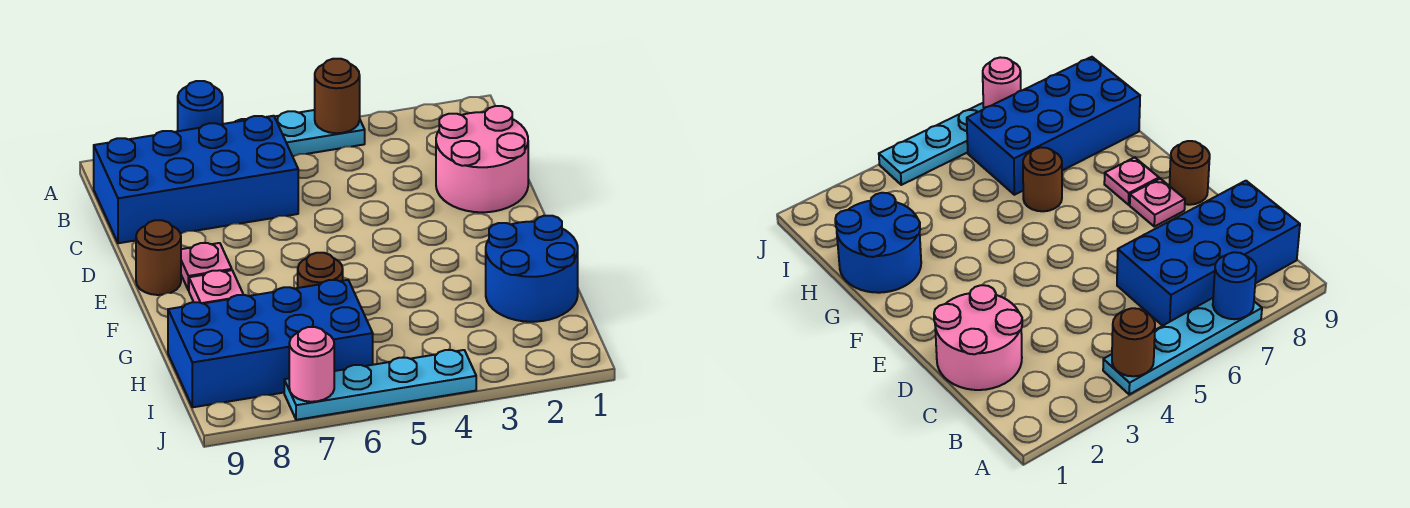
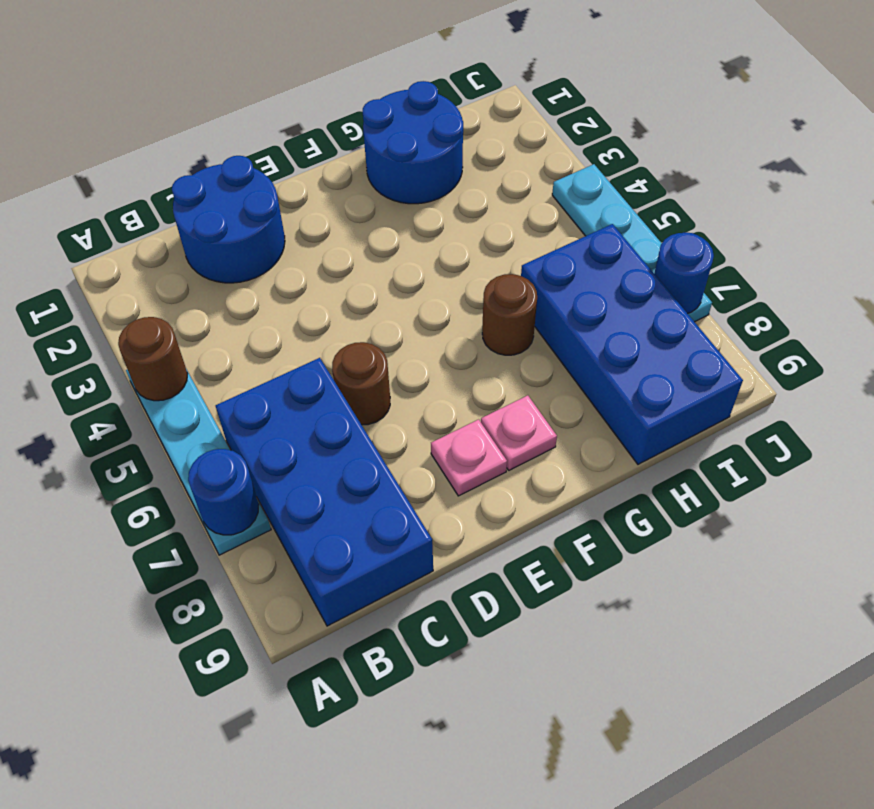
pink round brick C1:D2 level 1 -> blue round brick C1:D2 level 1
brown round brick E9 level 1 -> brown round brick D6 level 1
pink round brick J7 level 2 -> blue round brick J7 level 2

